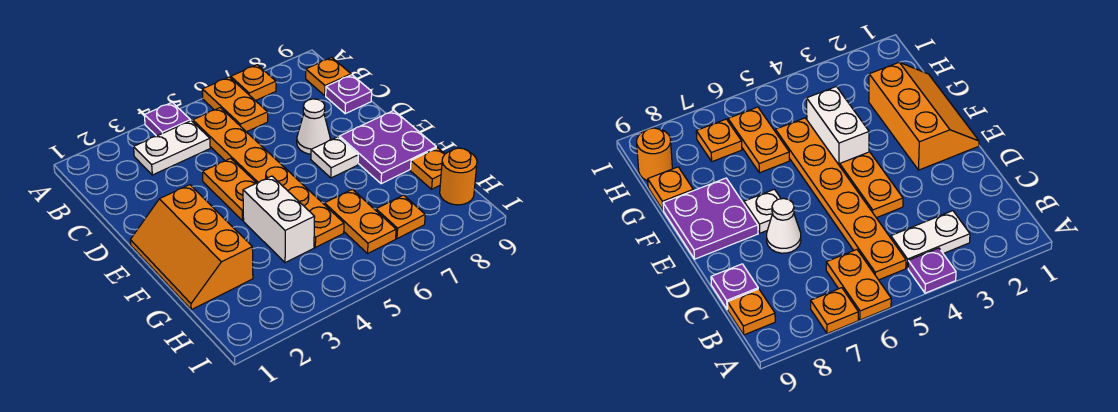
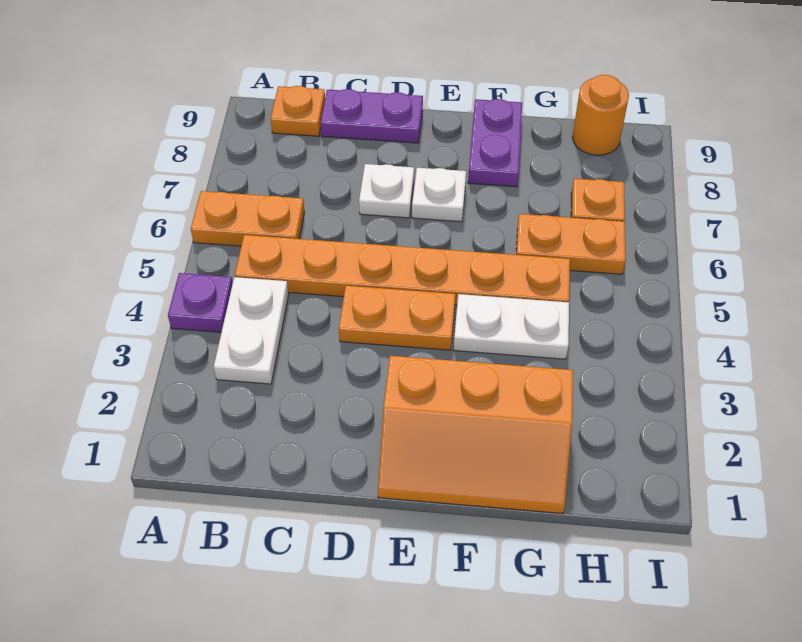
orange plate A7 level 1 -> none
purple plate C9 level 1 -> purple plate C9:D9 level 1
white cone D7 level 1 -> white plate D7 level 1
purple plate E8:F9 level 1 -> purple plate F8:F9 level 1
white brick F4:G4 level 1 -> white plate F4:G4 level 1
orange plate G9 level 1 -> none

